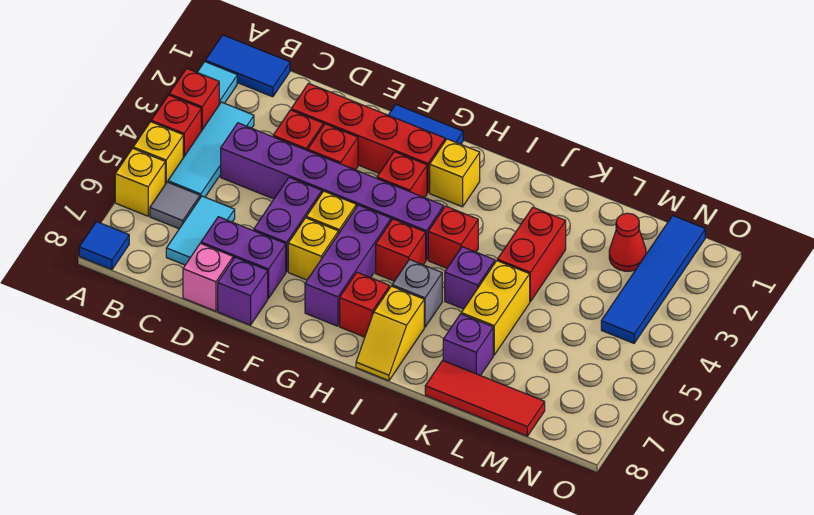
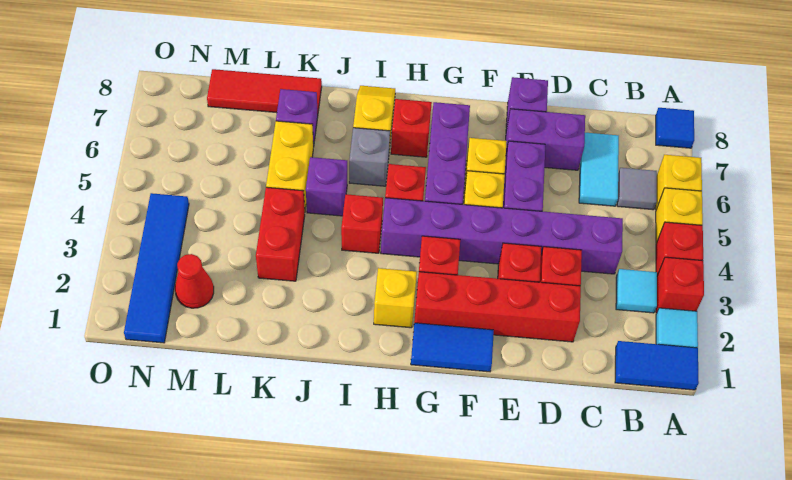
cyan tile B3:B5 level 1 -> cyan tile B3 level 1
pink brick D8 level 1 -> none

